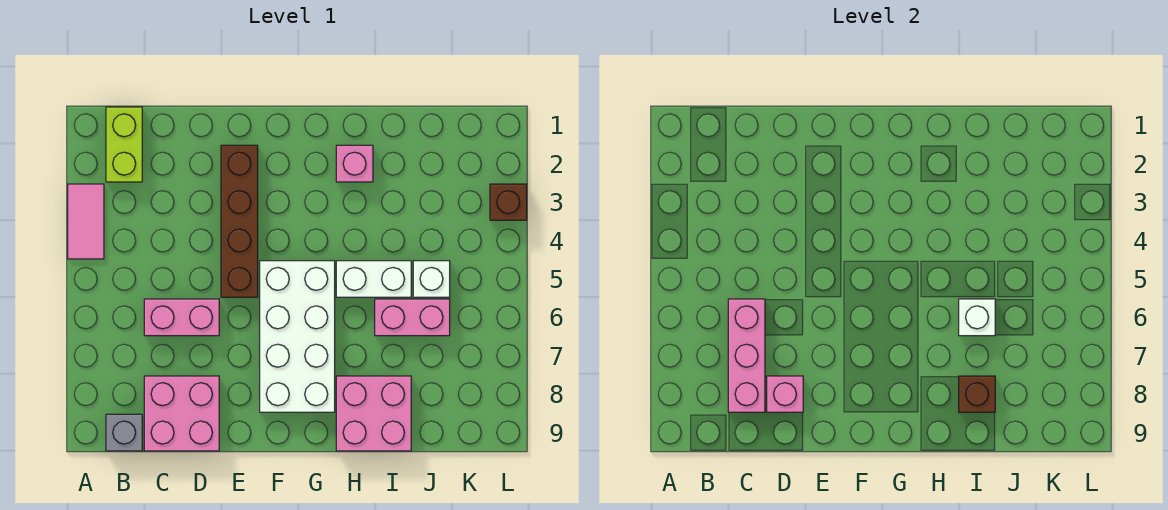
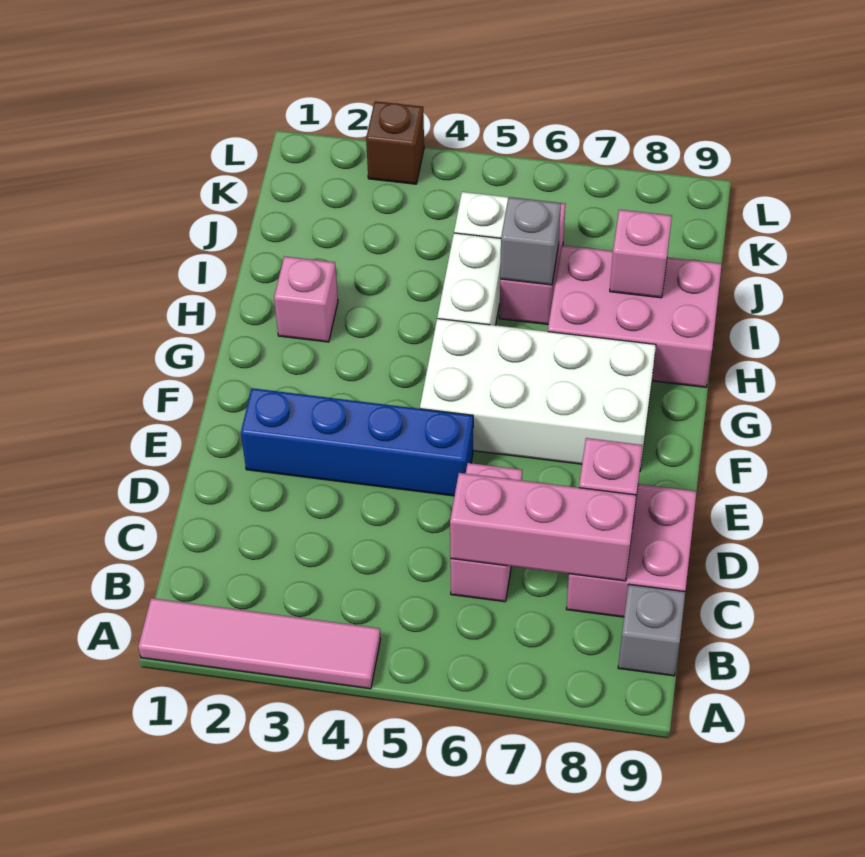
pink tile A3:A4 level 1 -> pink tile A1:A4 level 1
lime brick B1:B2 level 1 -> none
brown brick E2:E5 level 1 -> blue brick E2:E5 level 1
pink brick H8:I9 level 1 -> pink brick H7:I9 level 1
white brick I6 level 2 -> grey brick I6 level 2
brown brick I8 level 2 -> pink brick I8 level 2

